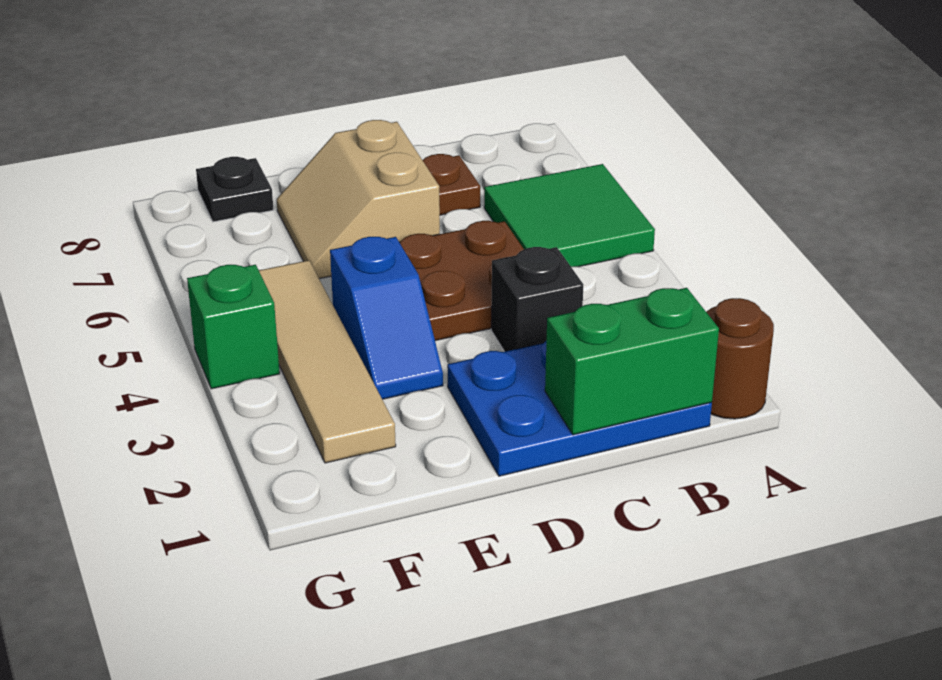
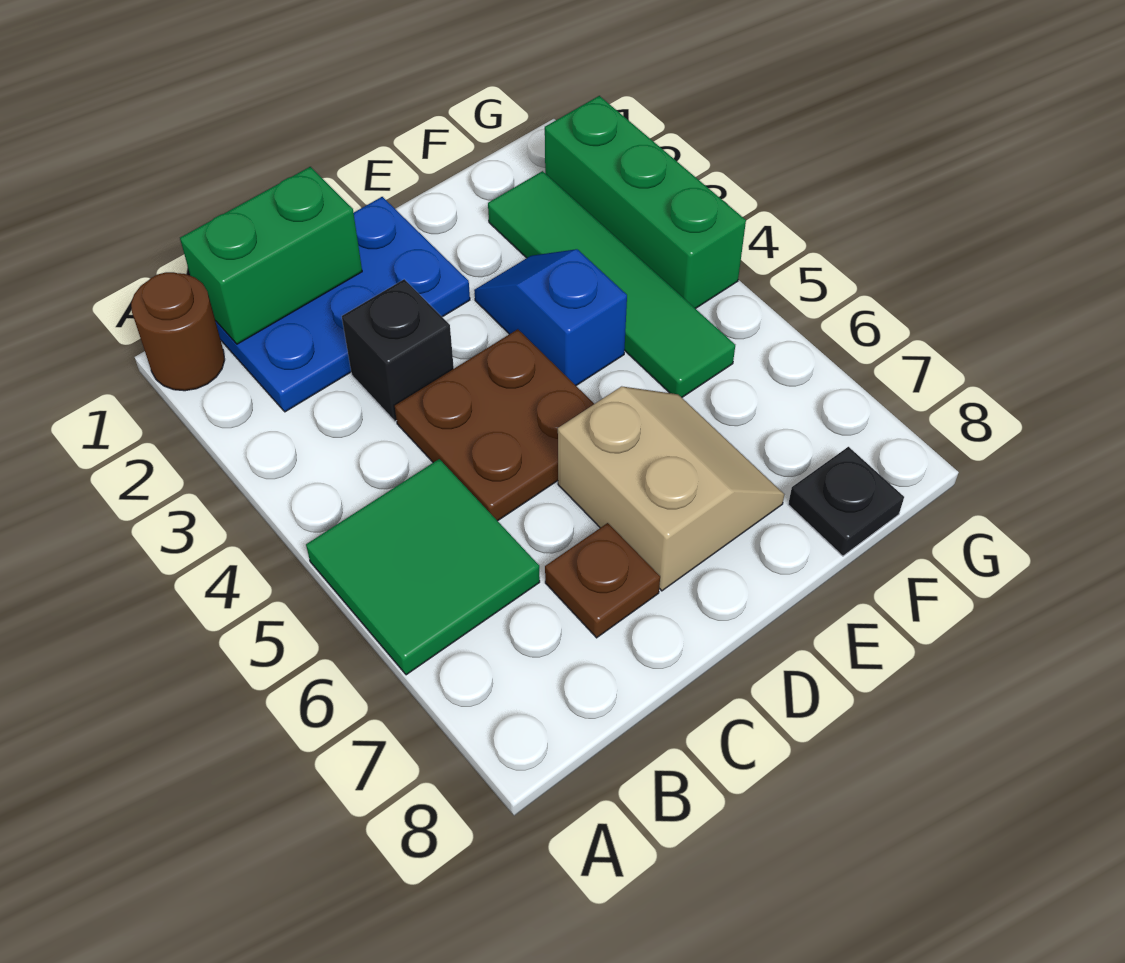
tan tile F2:F5 level 1 -> green tile F2:F5 level 1
green brick G4 level 1 -> green brick G2:G4 level 1

